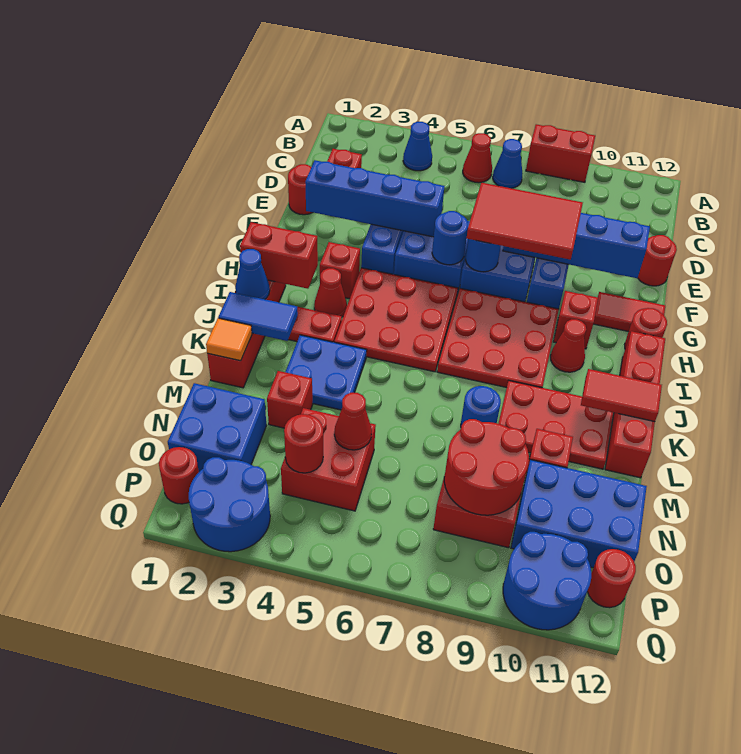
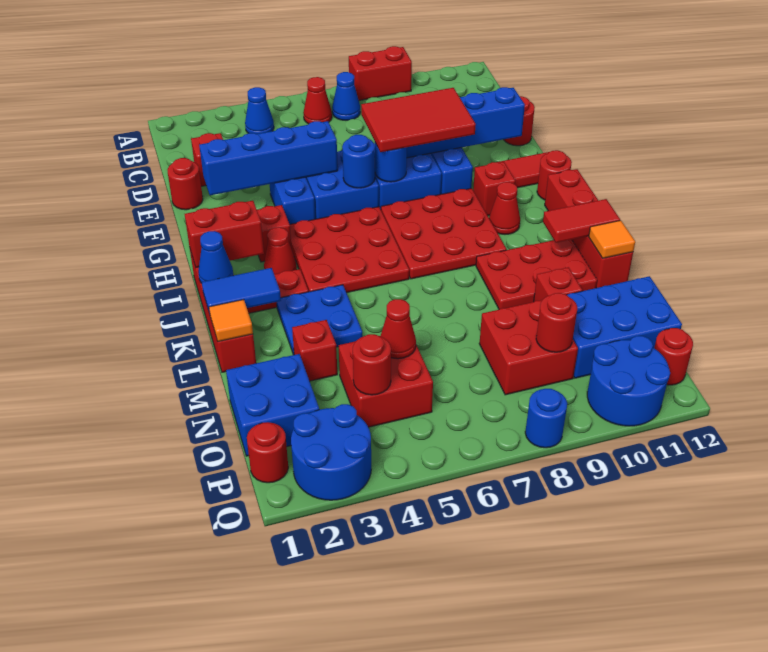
blue round brick L8 level 1 -> blue round brick Q8 level 1
none -> orange tile L12 level 2
red round brick N8:O9 level 2 -> red round brick O9 level 2

